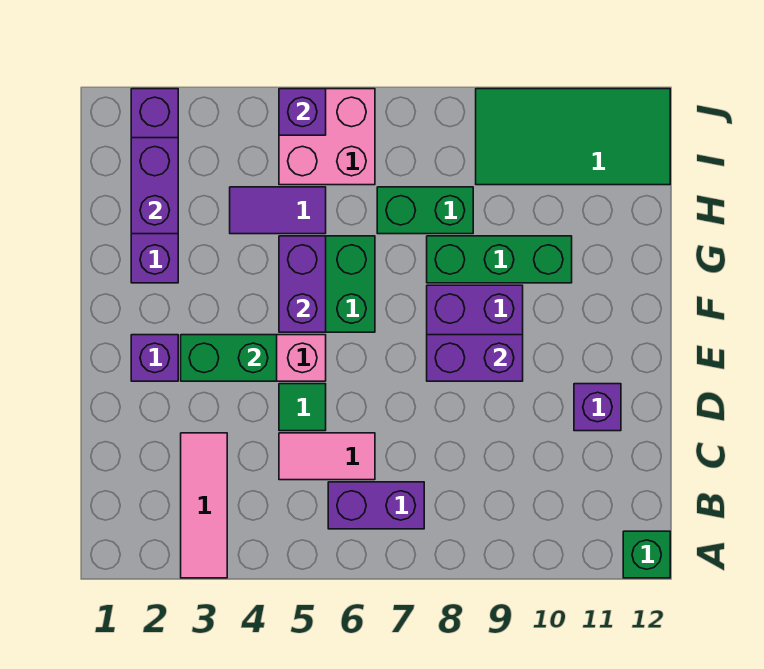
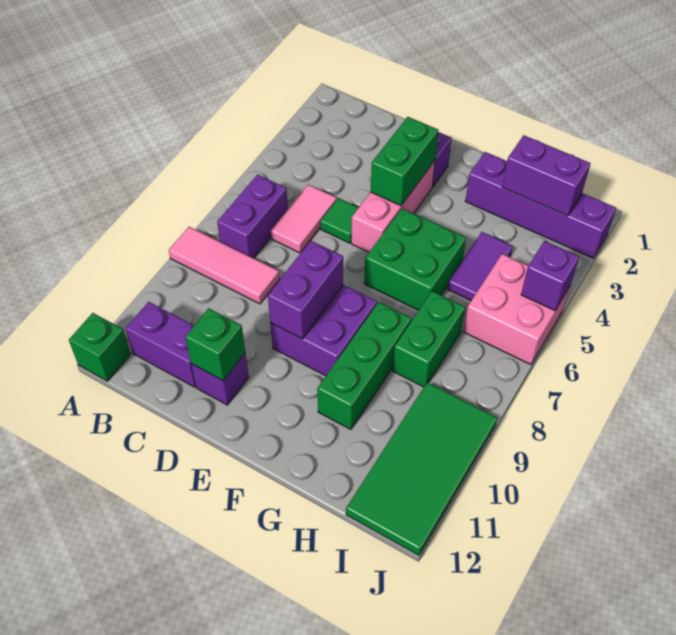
pink tile A3:C3 level 1 -> pink tile A8:C8 level 1
none -> green brick D11 level 2
purple brick F5:G5 level 2 -> purple brick B11:C11 level 1

